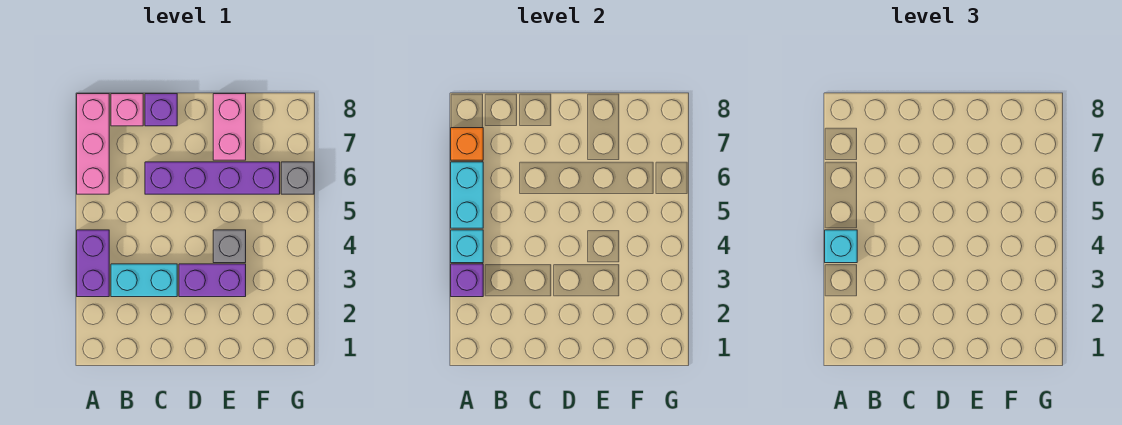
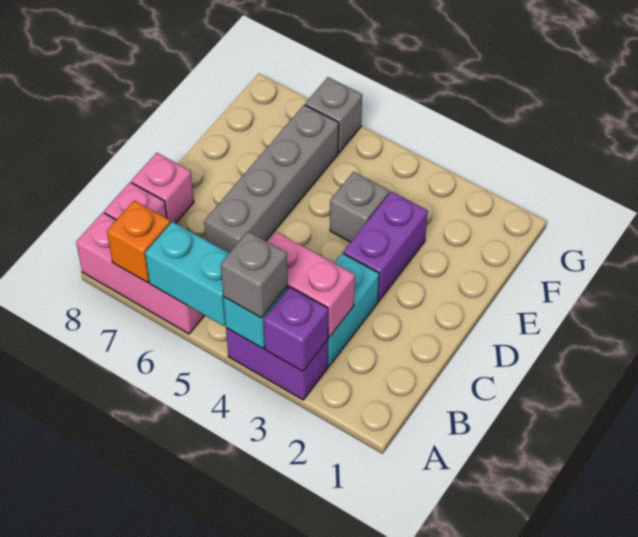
cyan brick A4 level 3 -> grey brick A4 level 3
purple brick C6:F6 level 1 -> grey brick C6:F6 level 1
purple brick C8 level 1 -> pink brick C8 level 1
pink brick E7:E8 level 1 -> pink brick B3:B4 level 2

